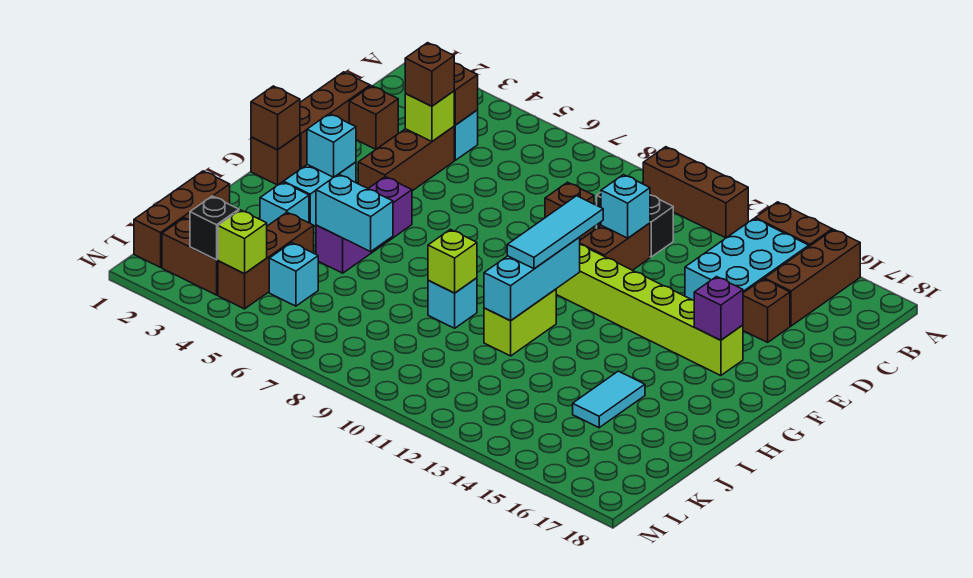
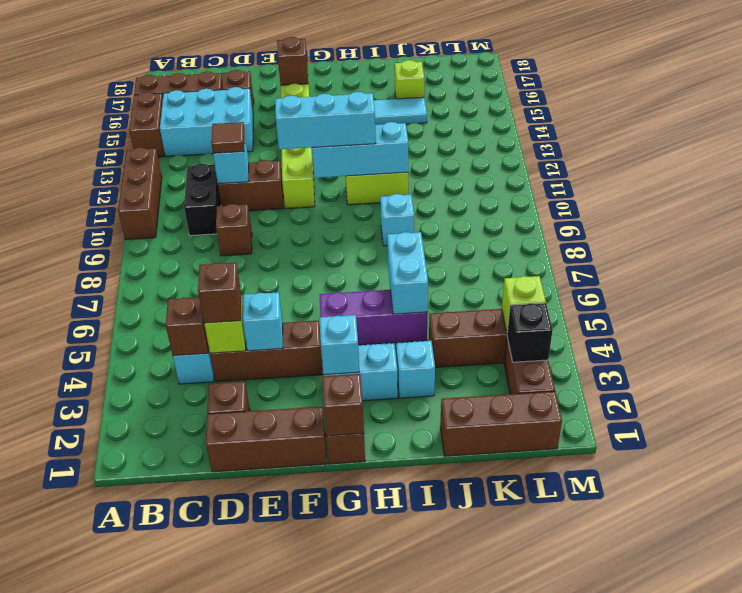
none -> brown tile D11 level 3
cyan tile F11:H11 level 3 -> cyan brick F11:H11 level 3
purple brick F16 level 2 -> brown brick F16 level 2
lime brick I9 level 2 -> lime brick J16 level 1
cyan brick K5 level 1 -> cyan brick E4 level 2

